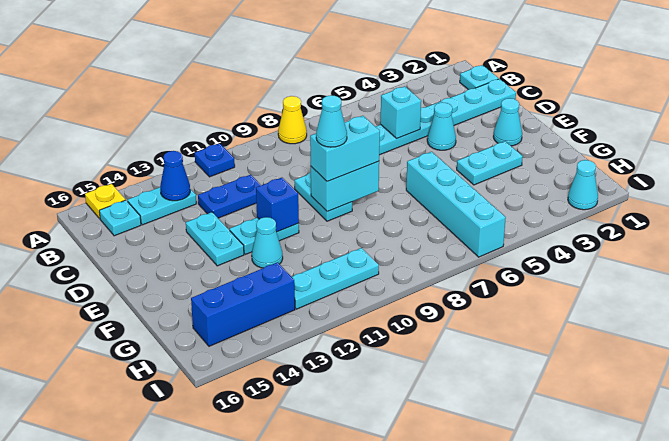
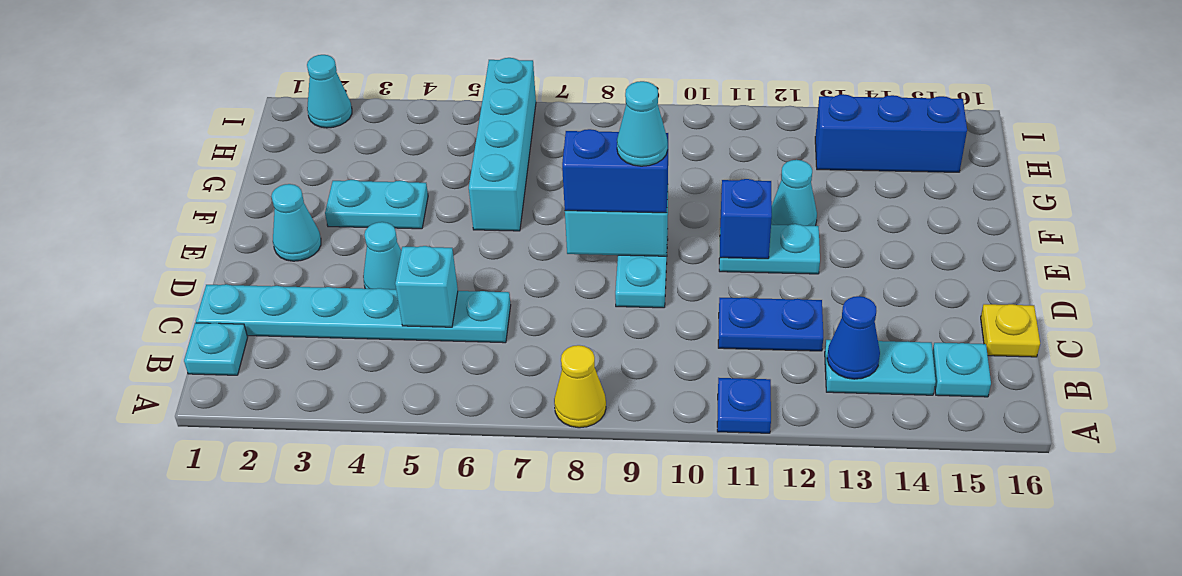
yellow plate A15 level 1 -> yellow plate C16 level 1
cyan plate D13:E13 level 1 -> none
cyan brick E8:E9 level 3 -> blue brick E8:E9 level 3
cyan plate H10:H12 level 1 -> none

